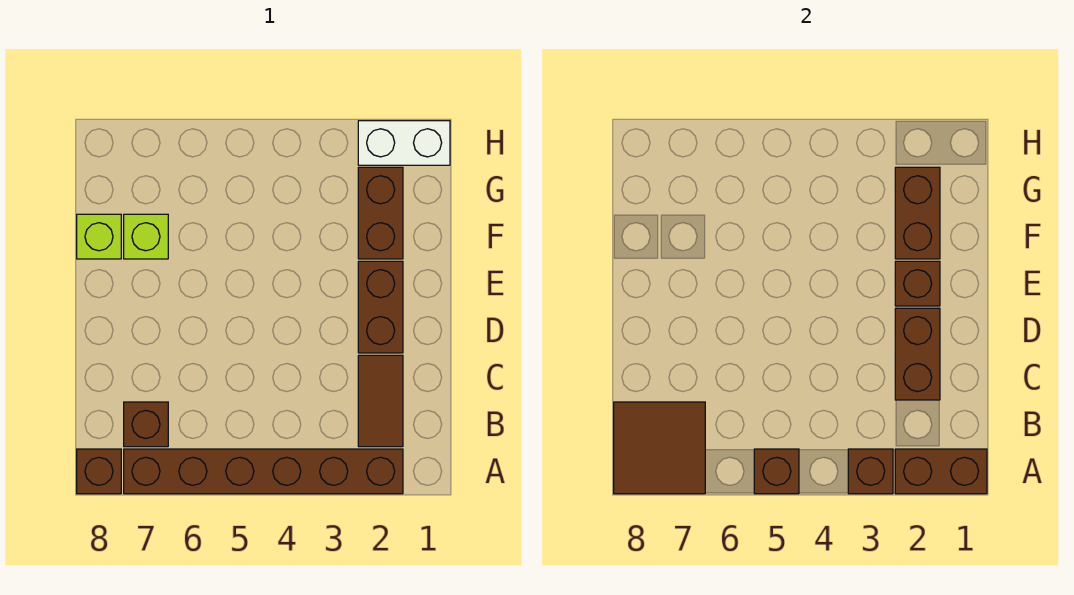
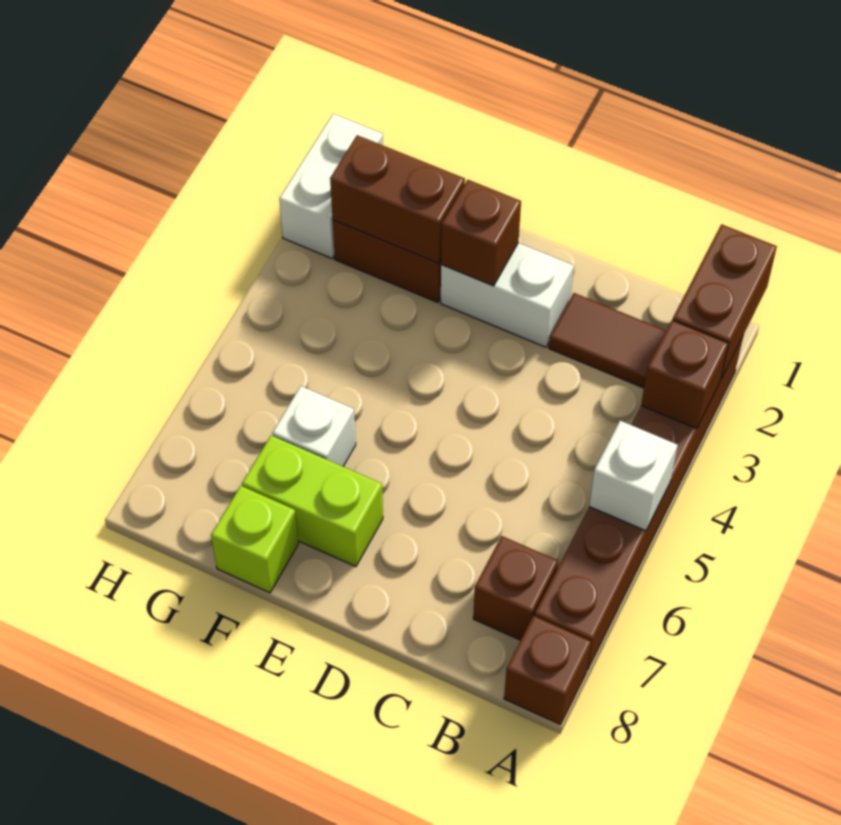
brown brick A5 level 2 -> white brick A5 level 2
brown tile A7:B8 level 2 -> none
brown brick C2:D2 level 2 -> none
brown brick D2:E2 level 1 -> white brick D2:E2 level 1
none -> white brick F6 level 1
lime brick F7 level 1 -> lime brick E7:F7 level 1

